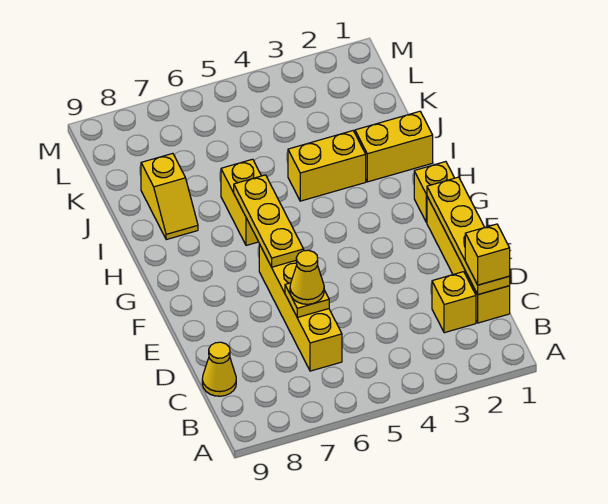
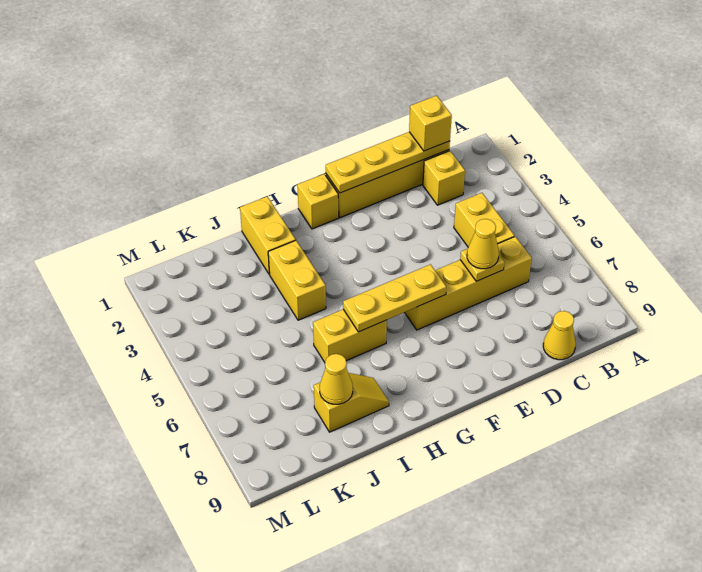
none -> yellow brick C4:C5 level 1
none -> yellow cone J8 level 2

